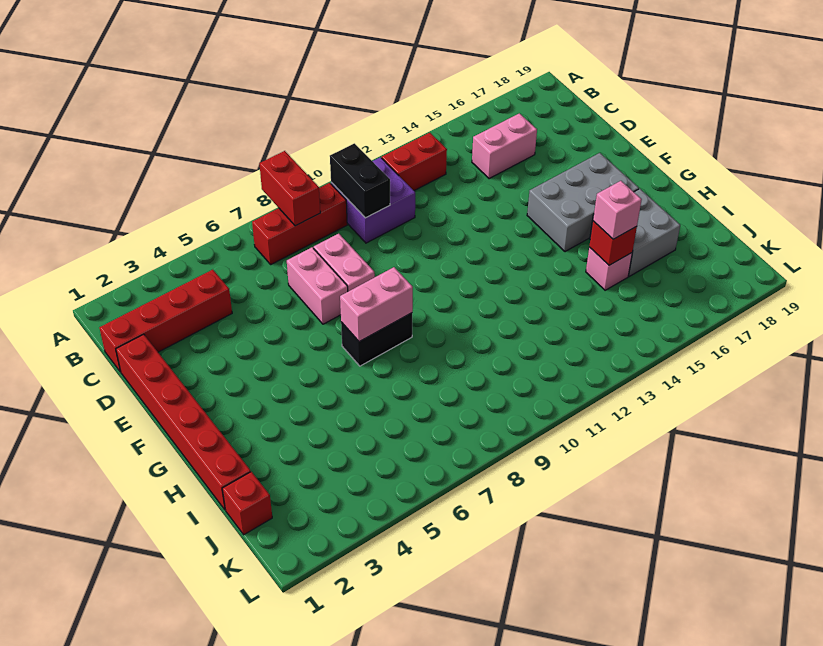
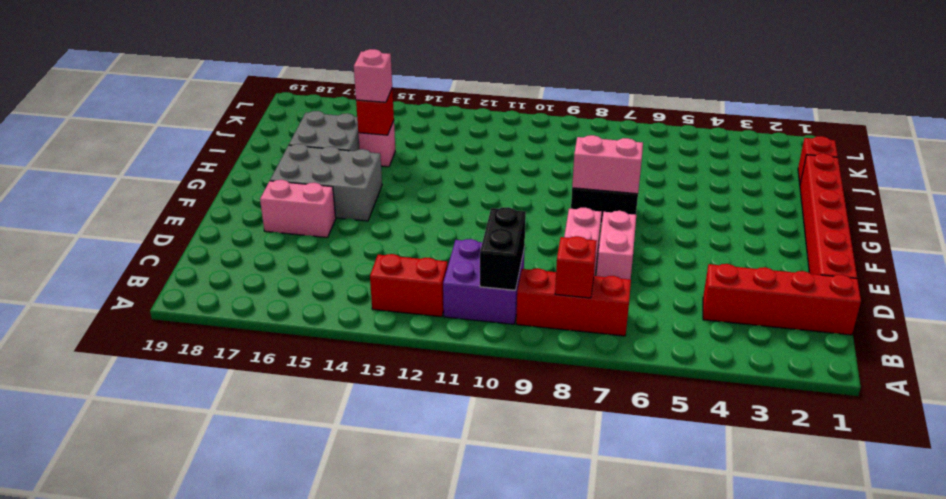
red brick A8:B8 level 2 -> red brick B8 level 2
pink brick C15:C16 level 1 -> pink brick E16:E17 level 1

